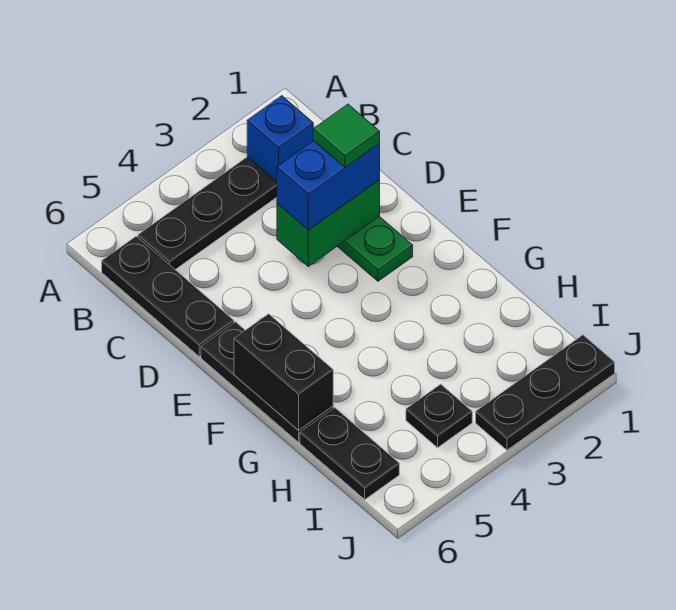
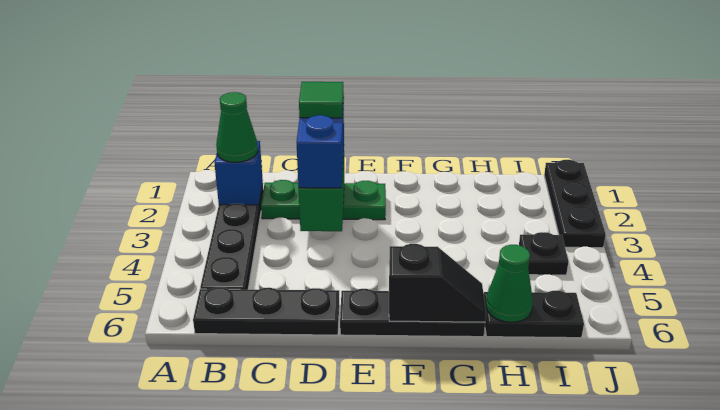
none -> green cone B2 level 3
black brick F6:G6 level 2 -> black slope F6:G6 level 2 top F
none -> green cone H6 level 2

